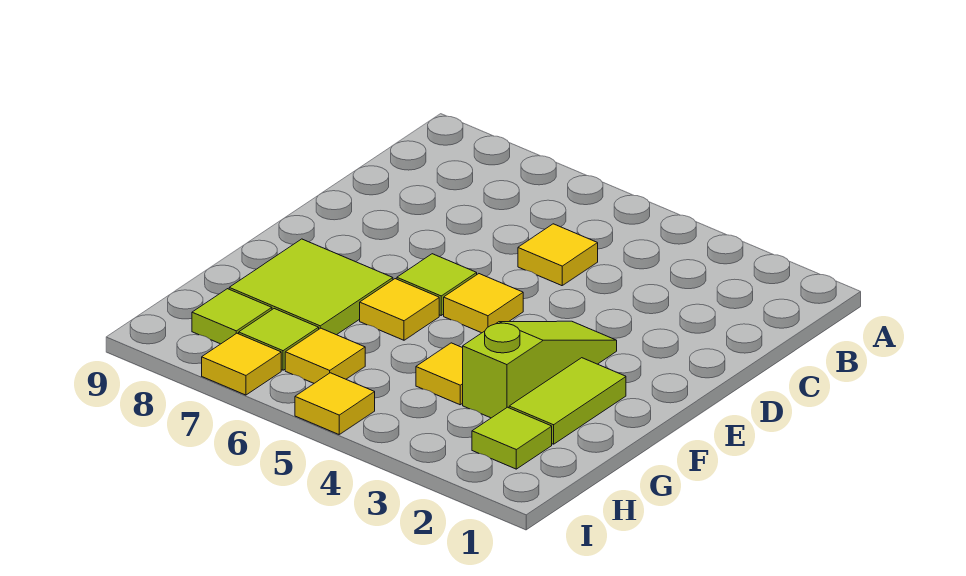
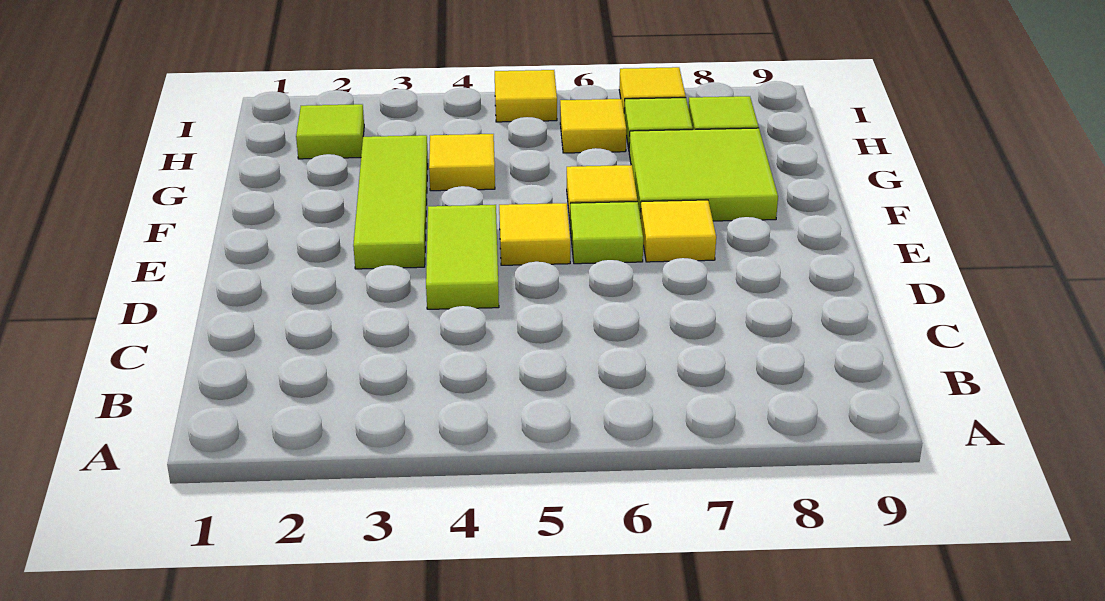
yellow tile C5 level 1 -> yellow tile E7 level 1
lime slope E3:G3 level 1 top G -> lime tile E3:G3 level 1
lime tile F2:G2 level 1 -> lime tile D4:E4 level 1

